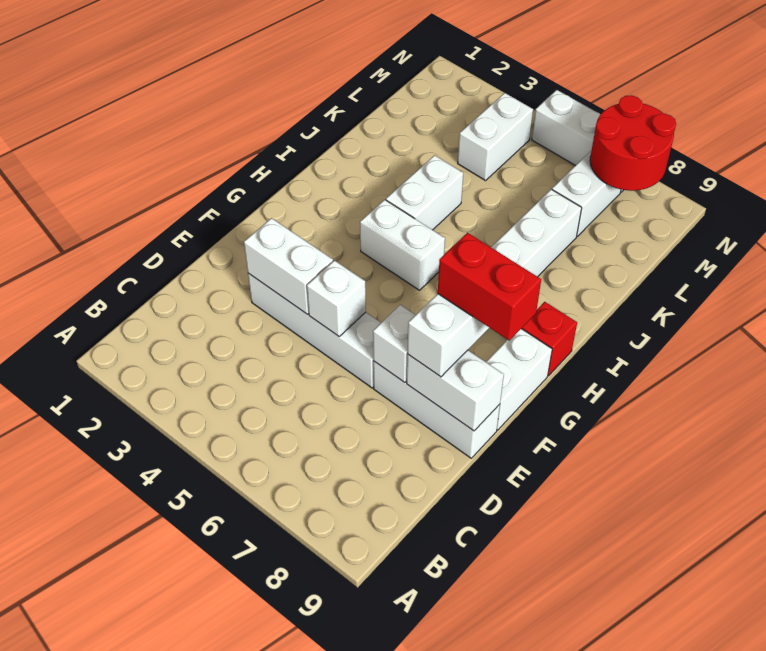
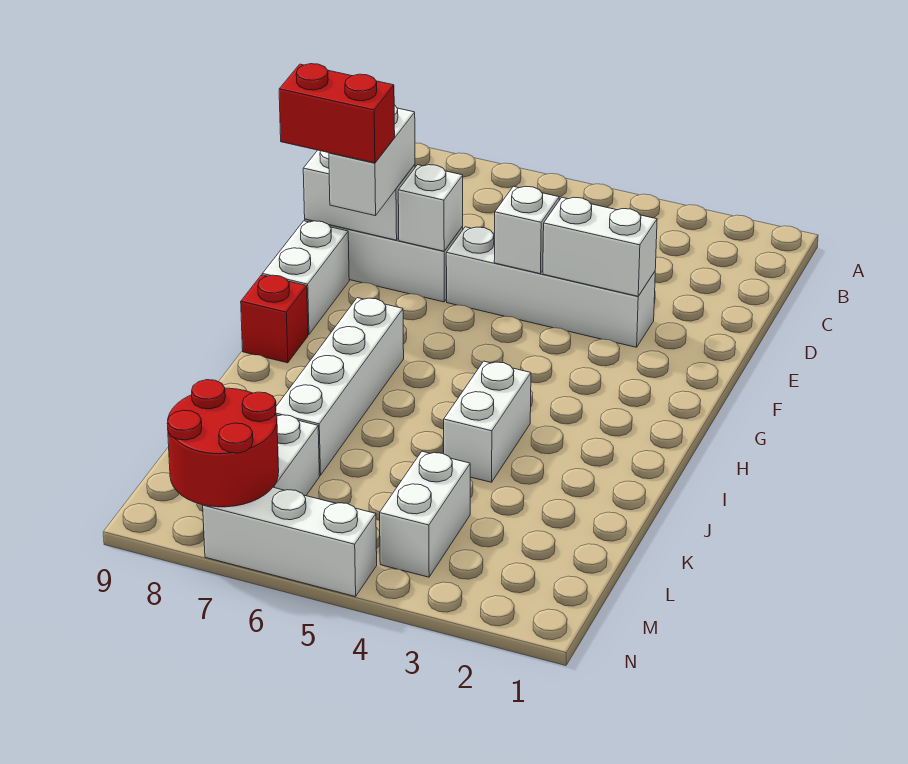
white brick H4:H5 level 1 -> none

